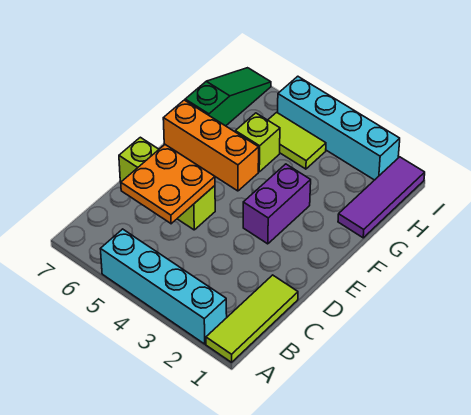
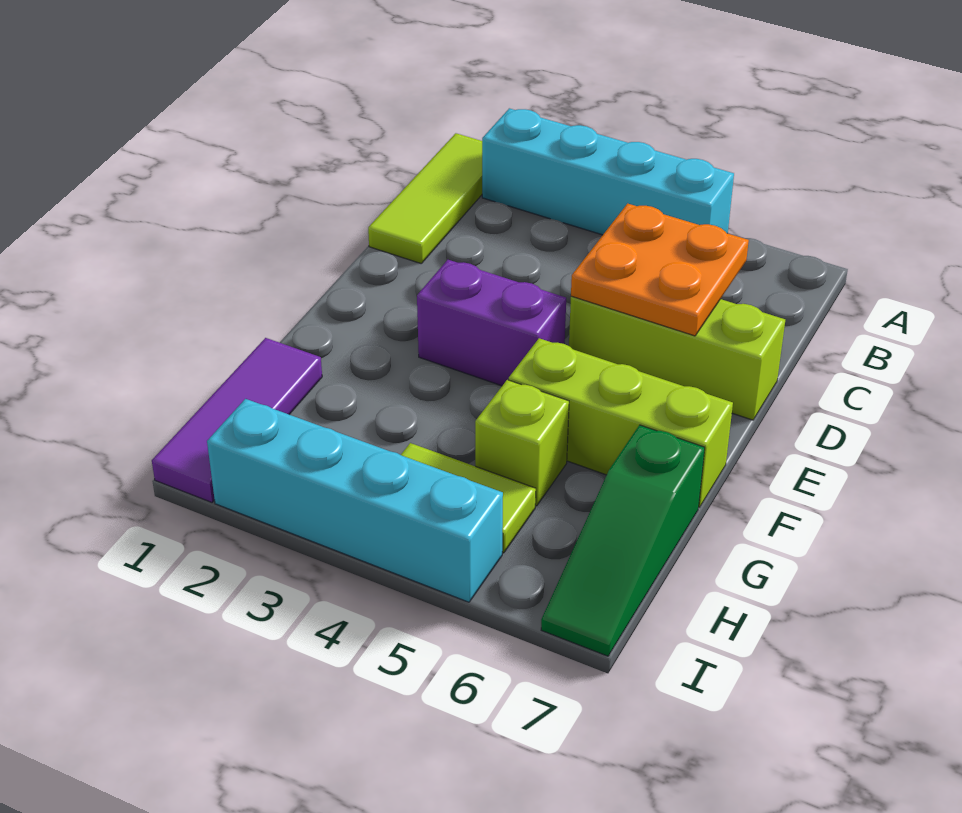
purple brick E3:F3 level 1 -> purple brick E3:E4 level 1
orange brick F5:F7 level 1 -> lime brick F5:F7 level 1

